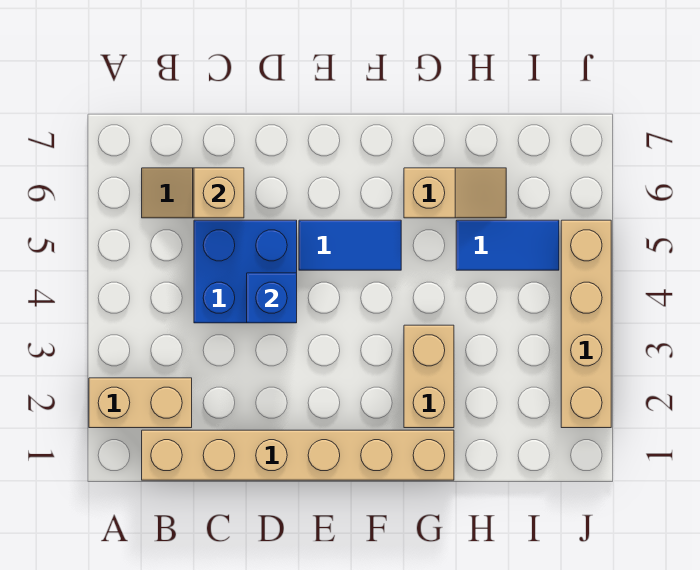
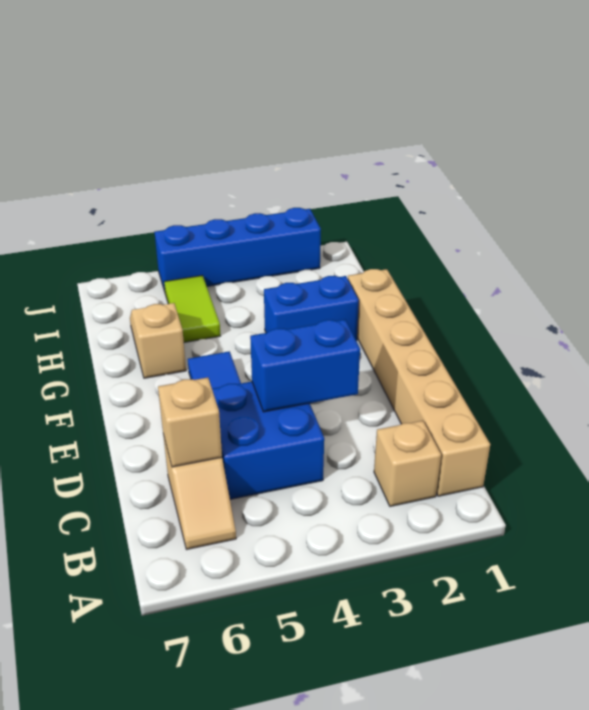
tan brick A2:B2 level 1 -> tan brick B2 level 1
blue brick D4 level 2 -> blue brick D3:D4 level 2
tan brick G2:G3 level 1 -> blue brick G2:G3 level 1
blue tile H5:I5 level 1 -> lime tile H5:I5 level 1
tan brick J2:J5 level 1 -> blue brick J2:J5 level 1

